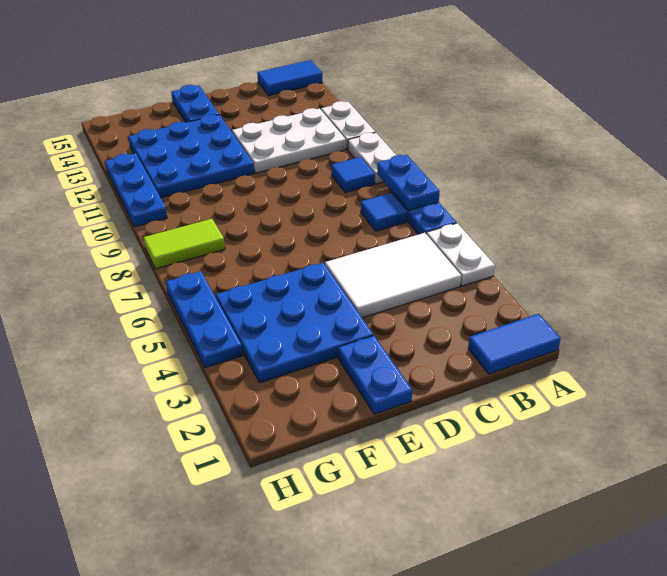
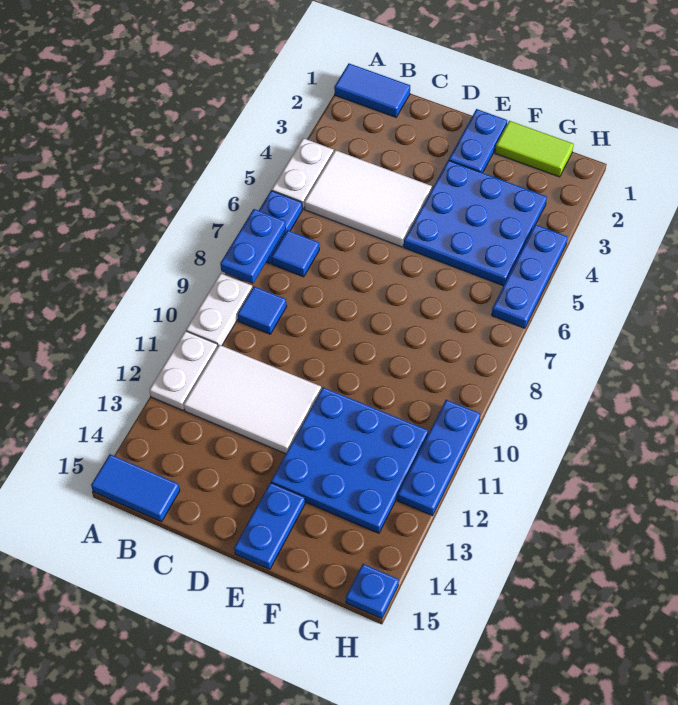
white plate B11:D12 level 1 -> white tile B11:D12 level 1
lime tile G8:H8 level 1 -> lime tile F1:G1 level 1
none -> blue plate H15 level 1

